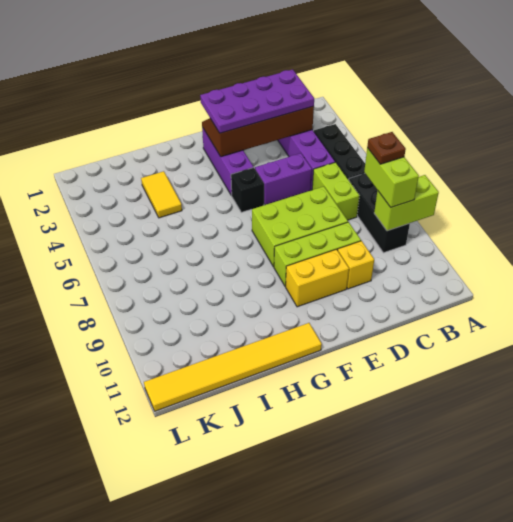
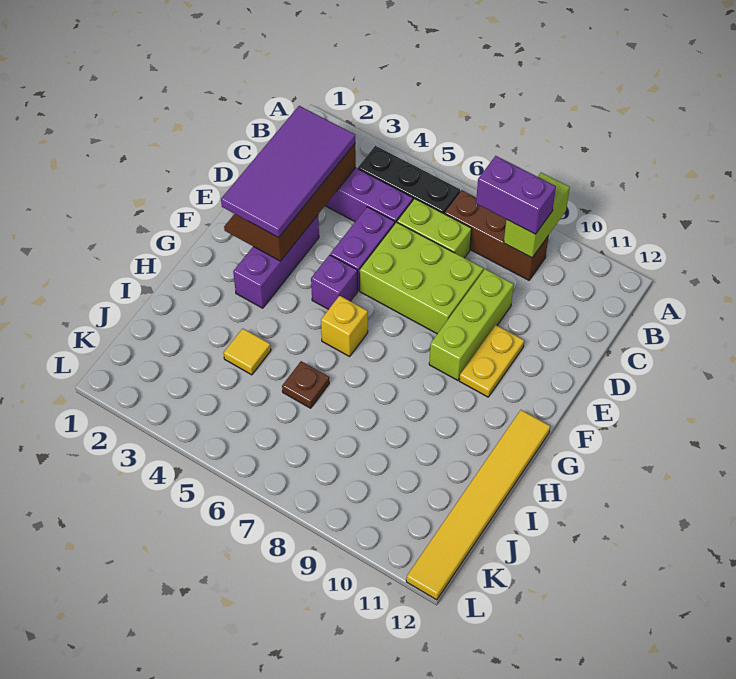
black brick B7:B9 level 1 -> brown brick B7:B9 level 1
lime brick B8:B9 level 3 -> purple brick B8:B9 level 3
brown plate B8 level 4 -> brown plate I6 level 1
purple plate C2:F3 level 3 -> purple tile C2:F3 level 3
lime brick D7:F8 level 1 -> lime brick D6:E8 level 1
yellow brick D10 level 1 -> yellow brick G6 level 1
yellow brick E10:F10 level 1 -> yellow plate E10:F10 level 1
purple brick F2:F4 level 1 -> purple brick E3:G3 level 1
black brick F5 level 1 -> purple brick F5 level 1
yellow tile I3:I4 level 1 -> yellow tile I4 level 1

